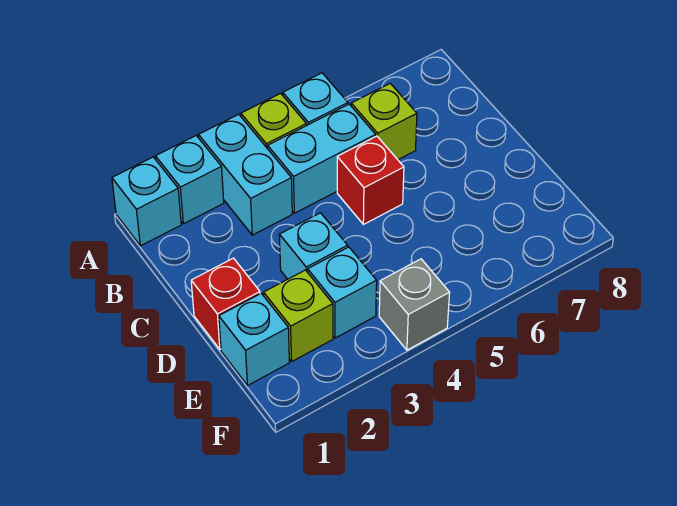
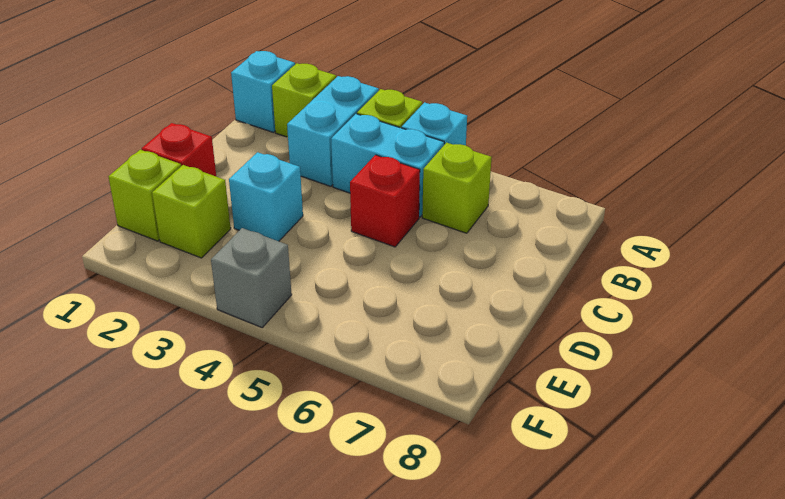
cyan brick A2 level 1 -> lime brick A2 level 1
cyan brick E1 level 1 -> lime brick E1 level 1
cyan brick E3 level 1 -> none

